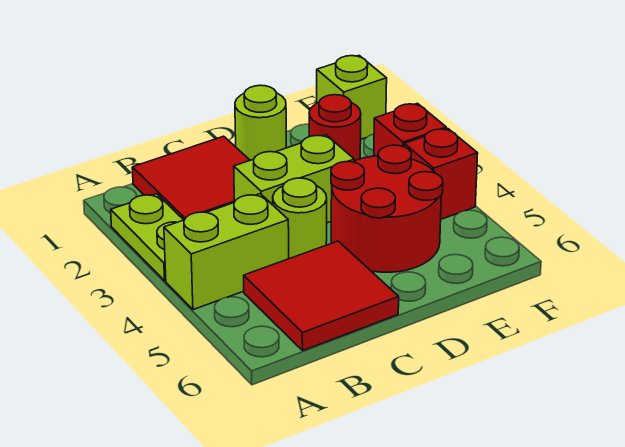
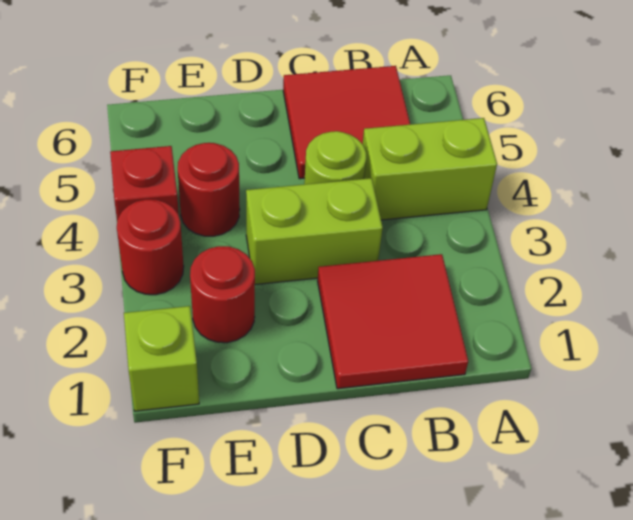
lime plate A2:A3 level 1 -> none
lime round brick D1 level 1 -> none
red round brick D4:E5 level 1 -> red round brick E4 level 1
red brick F3 level 1 -> red round brick F3 level 1

